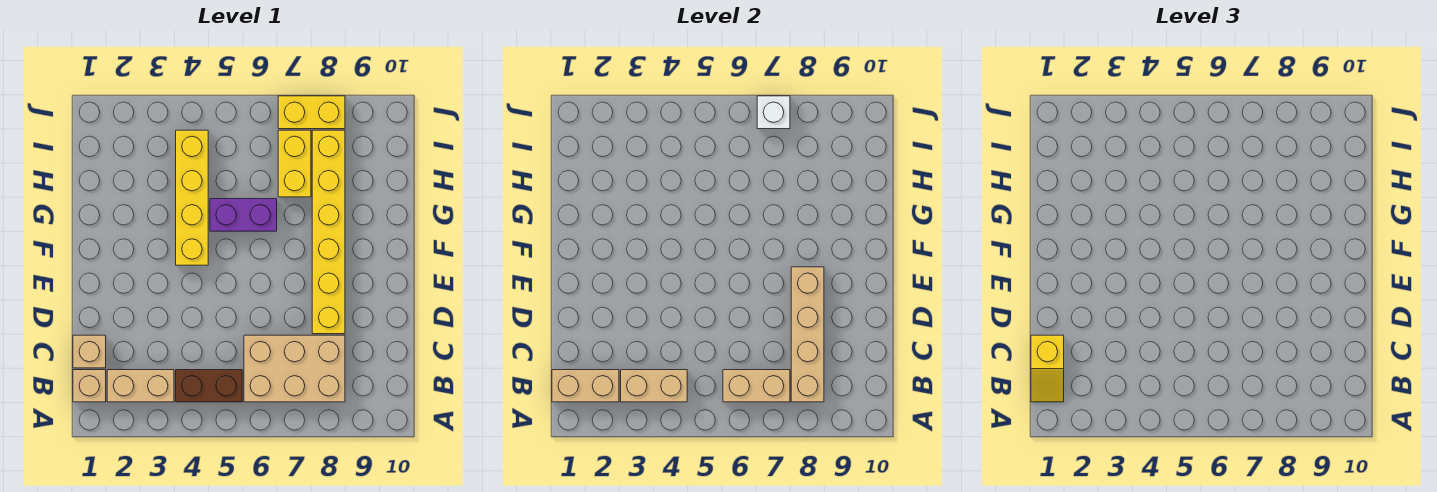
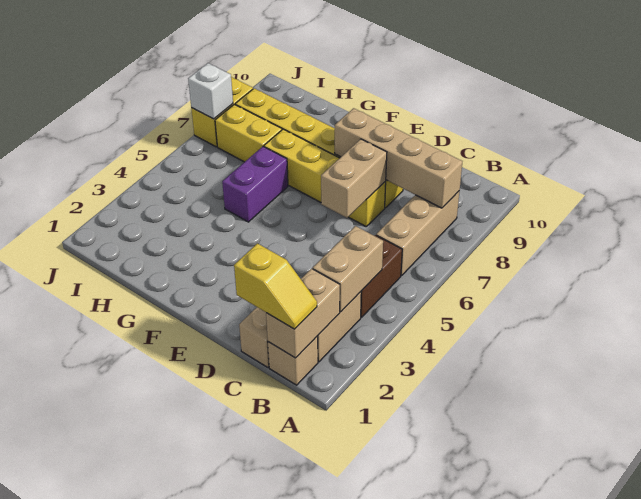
tan brick B6:C8 level 1 -> tan brick B6:B8 level 1
tan brick B6:B7 level 2 -> tan brick D6:D7 level 2
yellow brick F4:I4 level 1 -> yellow brick D7:G7 level 1

